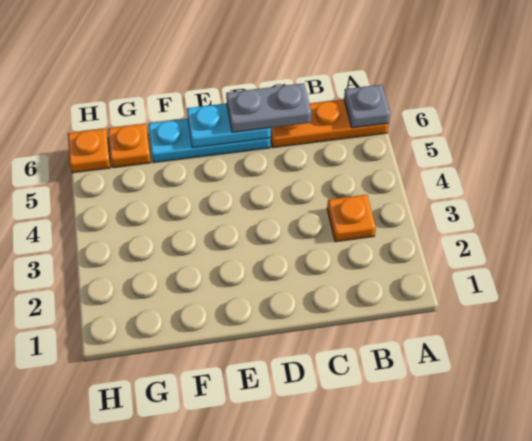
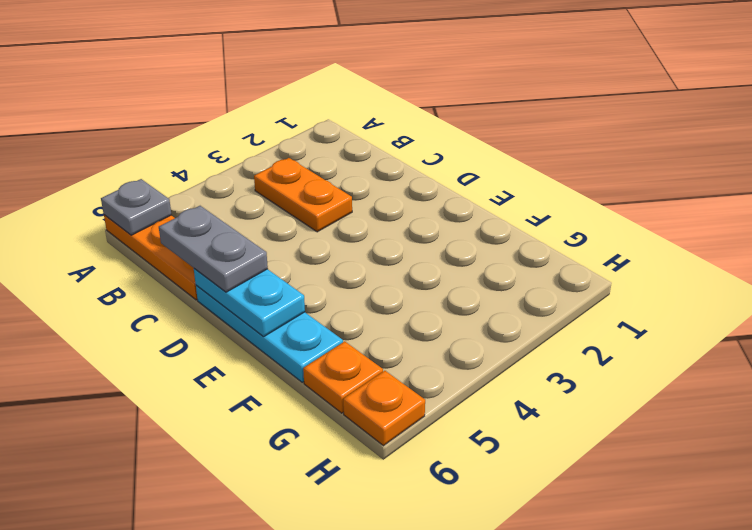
orange plate B3 level 1 -> orange plate B3:C3 level 1

